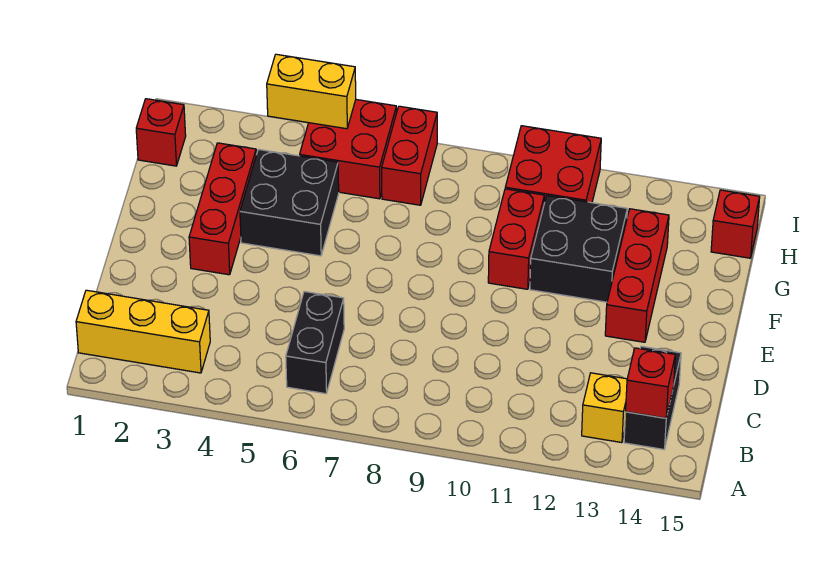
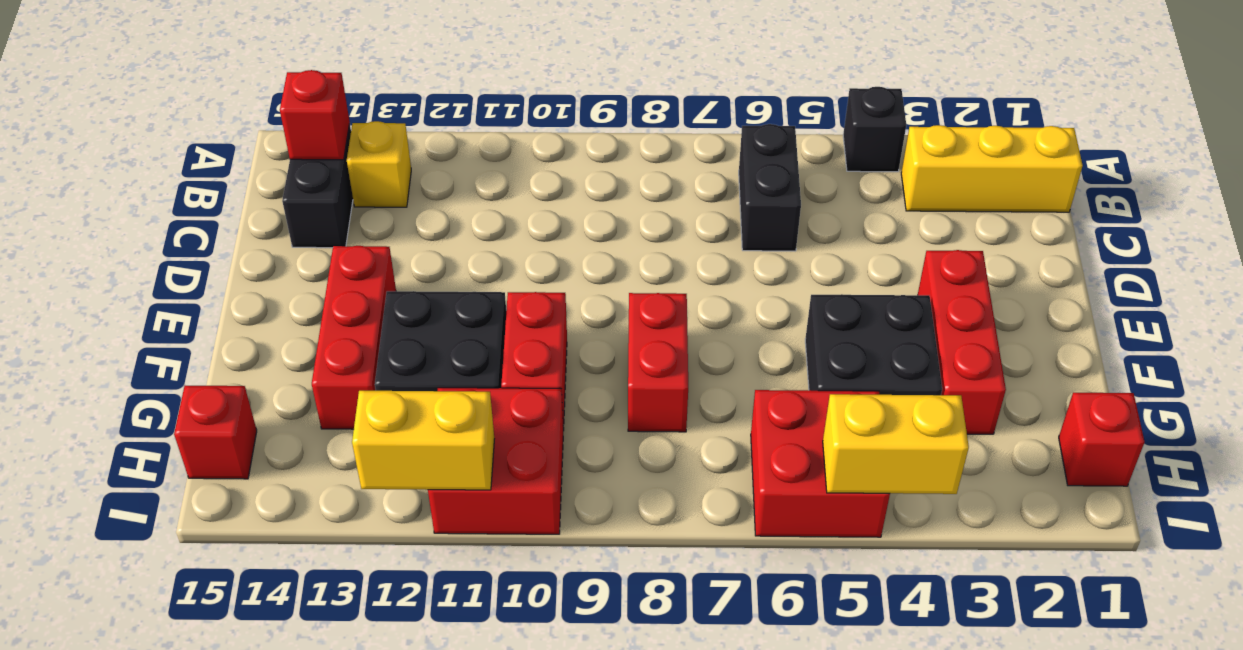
none -> black brick A4 level 1
red brick H7:I7 level 1 -> red brick F8:G8 level 1
none -> yellow brick I11:I12 level 2

